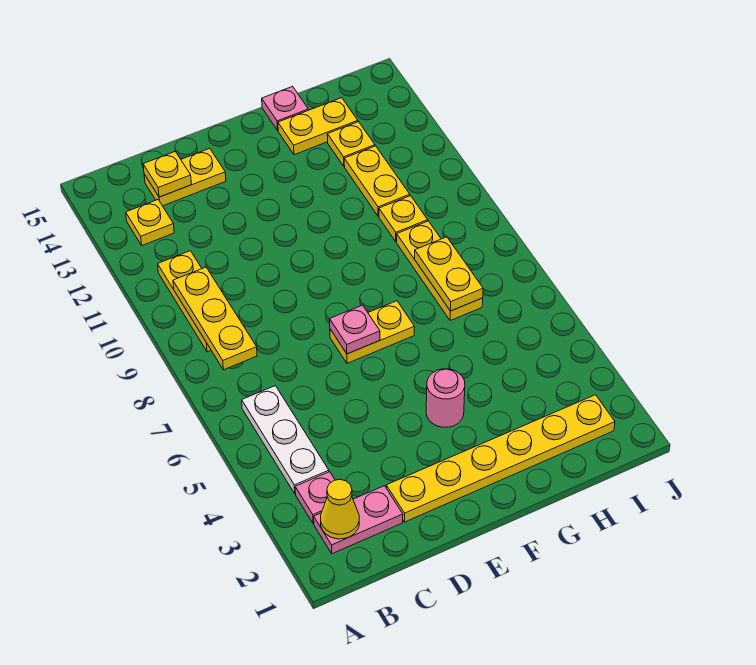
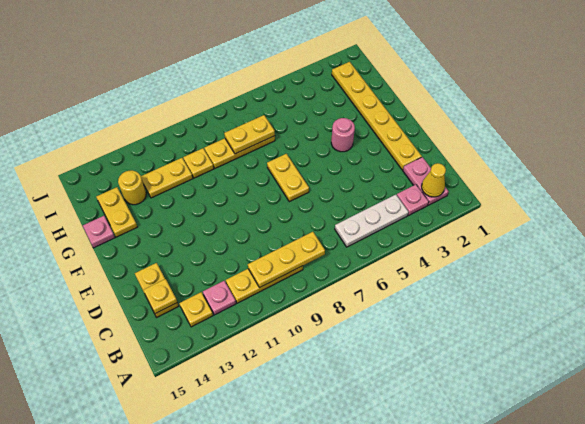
pink plate E7 level 2 -> pink plate B12 level 1
yellow plate H13 level 1 -> yellow round brick H13 level 1

